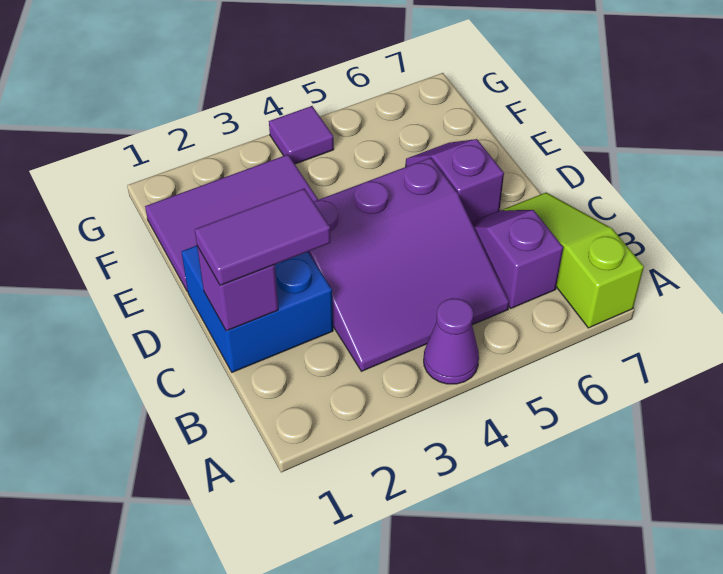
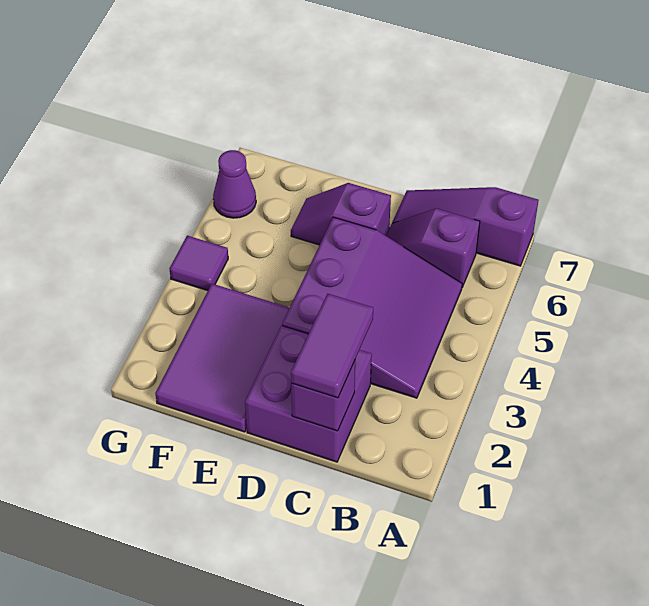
purple cone A4 level 1 -> purple cone G6 level 1
lime slope A7:C7 level 1 top A -> purple slope A7:C7 level 1 top A
blue brick C1:D2 level 1 -> purple brick C1:D2 level 1

